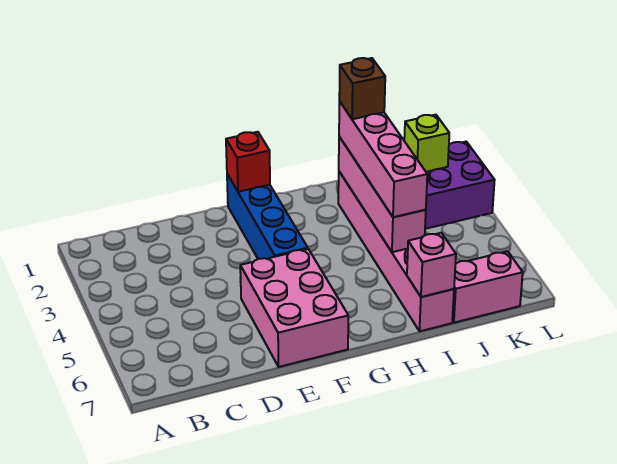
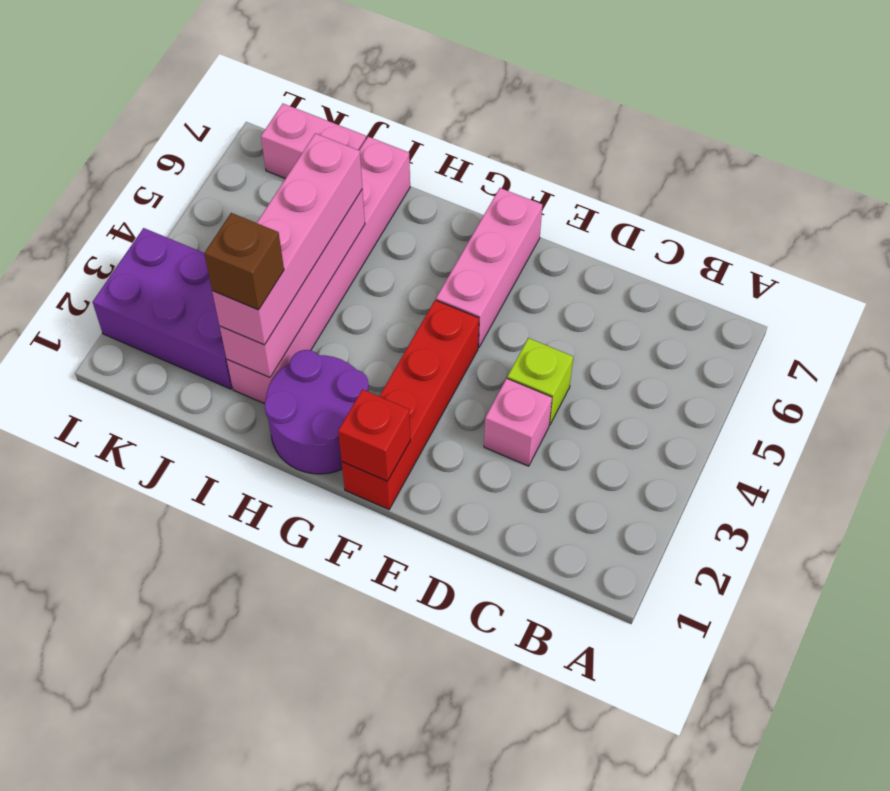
pink brick E5:F7 level 1 -> pink brick F5:F7 level 1
blue brick F1:F4 level 1 -> red brick F1:F4 level 1
none -> purple round brick G1:H2 level 1
pink brick I7 level 2 -> pink brick D3 level 1
lime brick K2 level 2 -> lime brick D4 level 1

